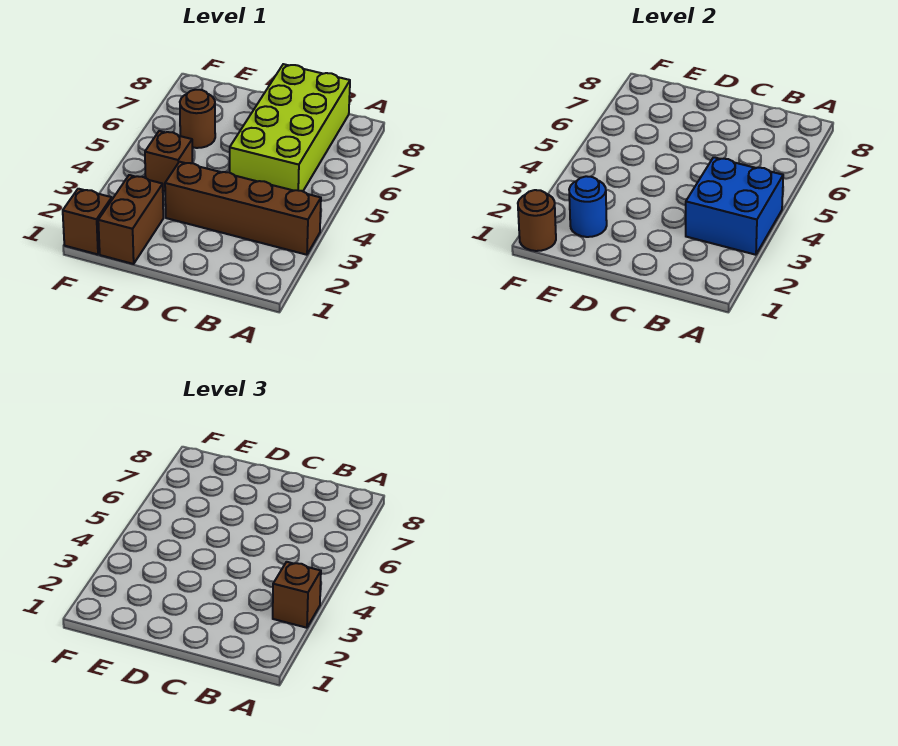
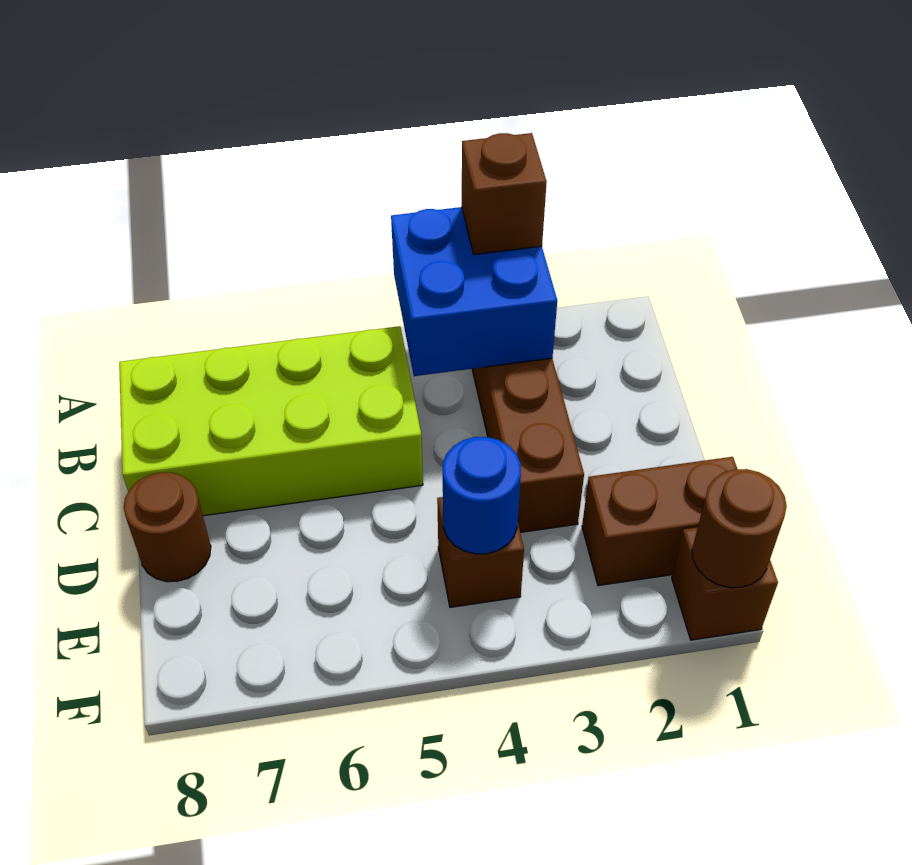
blue round brick E2 level 2 -> blue round brick E4 level 2
brown round brick E6 level 1 -> brown round brick D8 level 1

